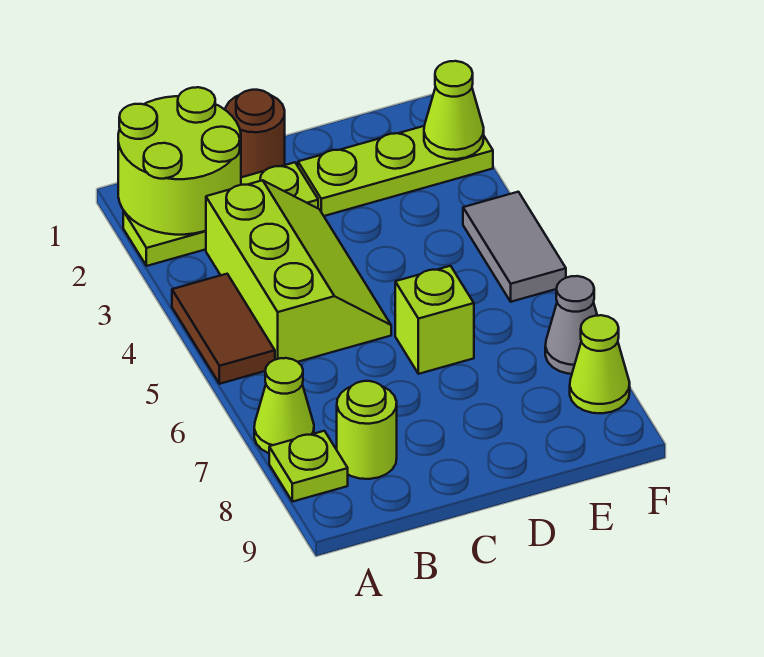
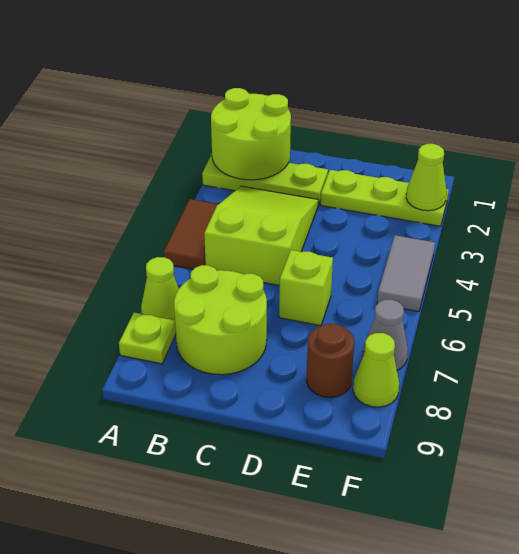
lime slope B3:C5 level 1 top B -> lime slope B3:C5 level 1 top 5
lime round brick B8 level 1 -> lime round brick B7:C8 level 1
brown round brick C1 level 1 -> brown round brick E8 level 1

